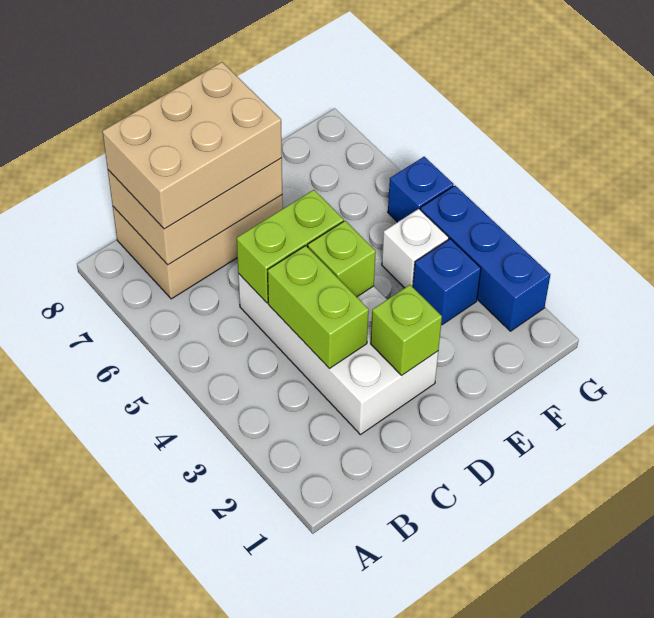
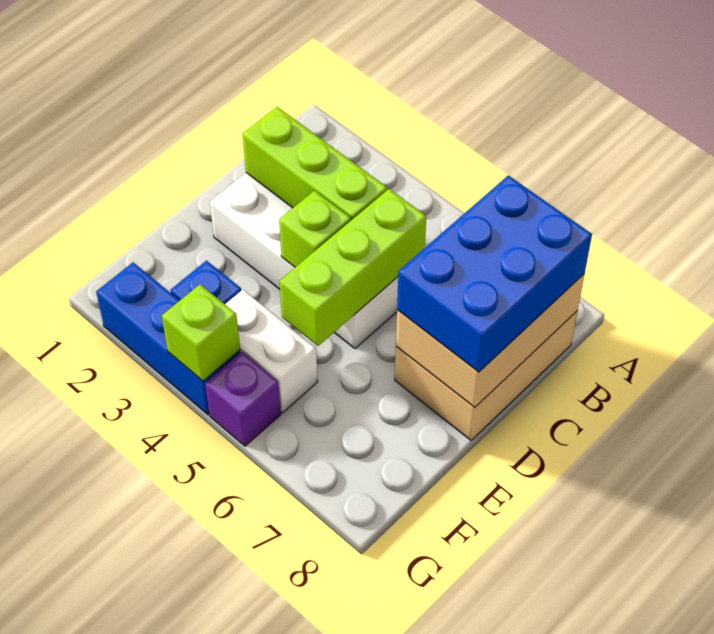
tan brick B7:D8 level 3 -> blue brick B7:D8 level 3
lime brick C3:C4 level 2 -> lime brick C2:C4 level 2
lime brick C5:D5 level 2 -> lime brick C5:E5 level 2
lime brick D2 level 2 -> lime brick G4 level 2
white brick F4 level 1 -> white brick F4:F5 level 1
blue brick G5 level 1 -> purple brick G5 level 1

